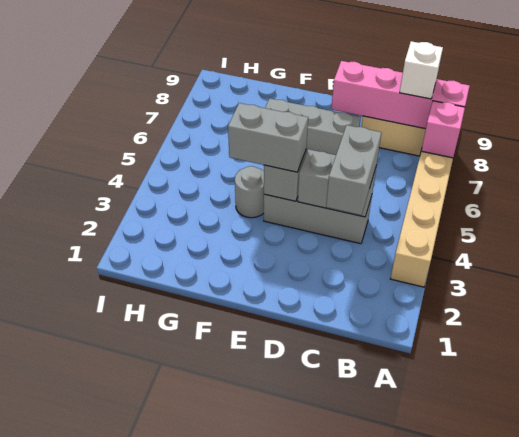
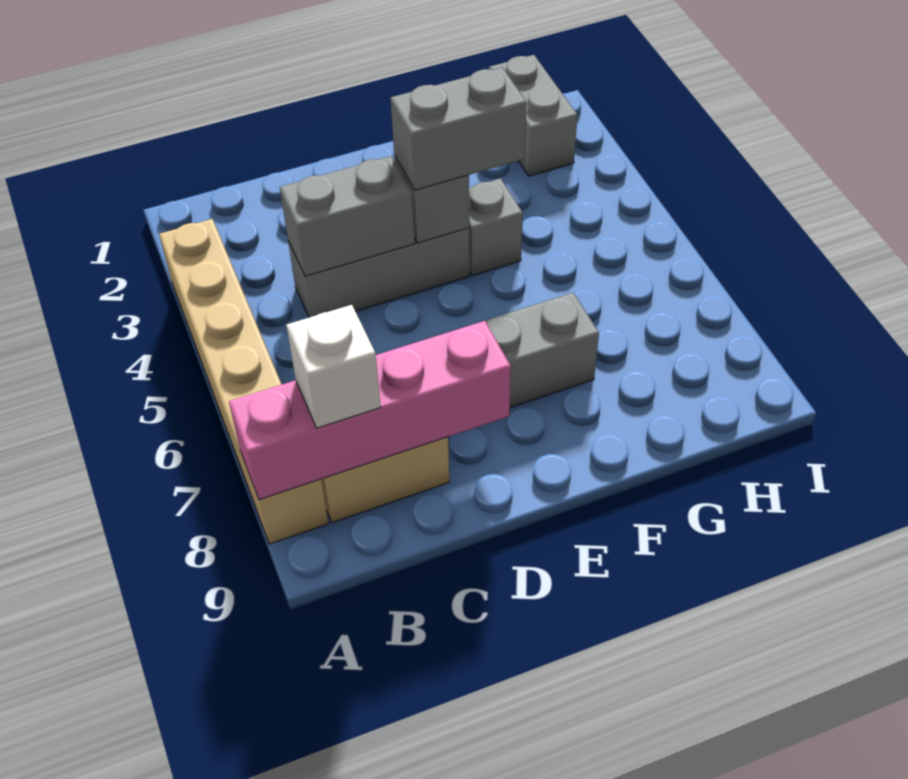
pink brick A7 level 2 -> none
grey brick C3:C4 level 3 -> grey brick H1:H2 level 1
grey round brick F4 level 1 -> grey brick F4 level 1

